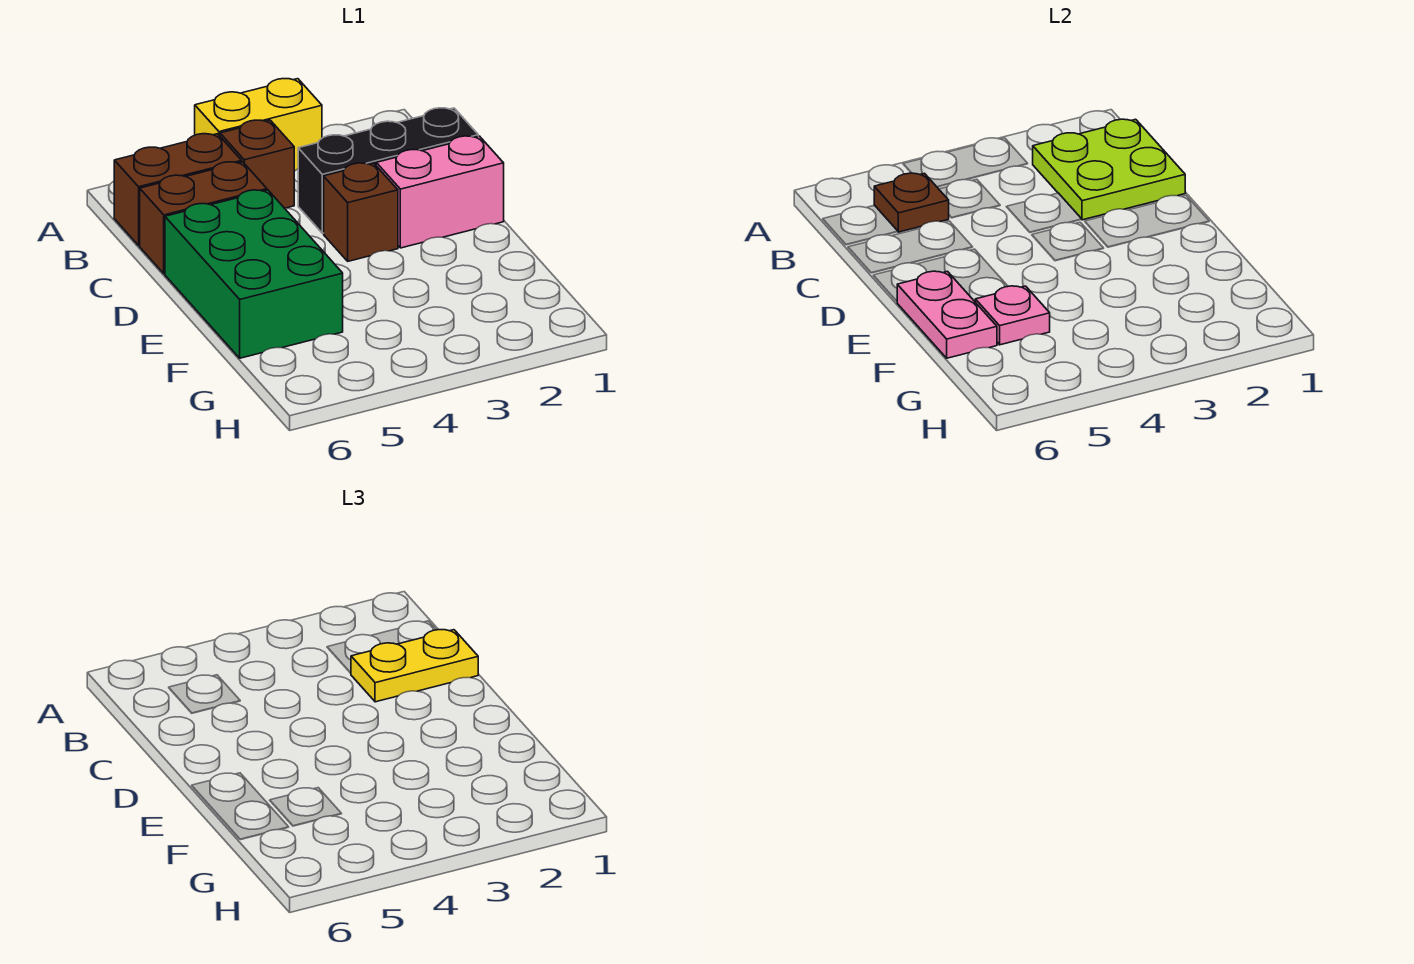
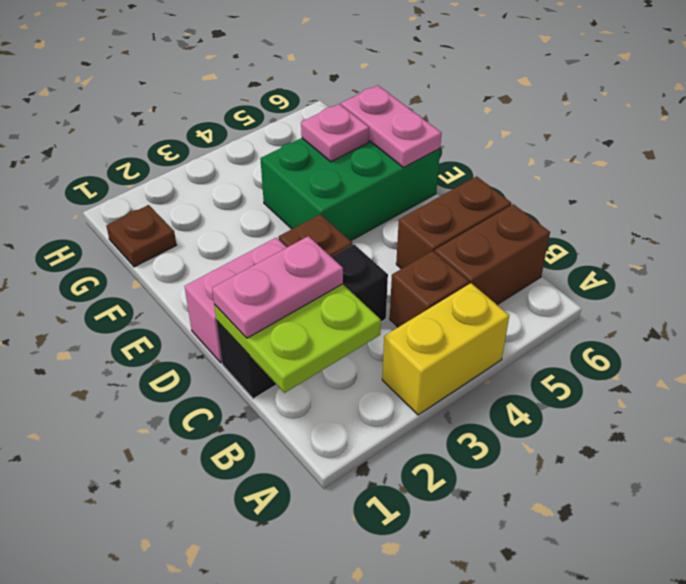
brown plate B5 level 2 -> brown plate G1 level 1
yellow plate C1:C2 level 3 -> pink plate C1:C2 level 3
green brick D5:F6 level 1 -> green brick E4:F6 level 1

